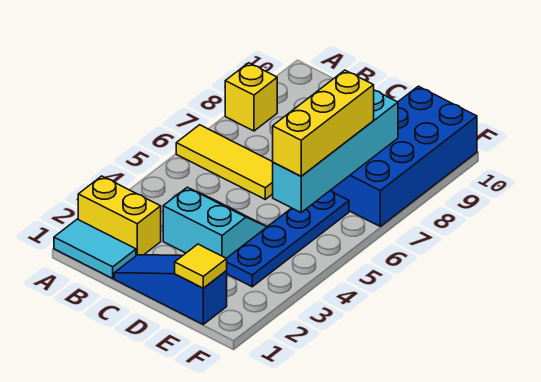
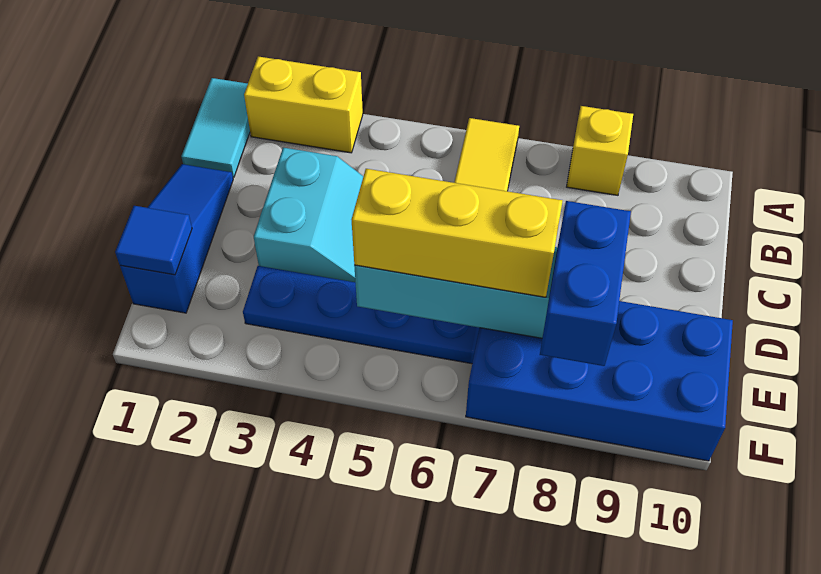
yellow brick A2:B2 level 1 -> yellow brick A2:A3 level 1
yellow tile E1 level 2 -> blue tile E1 level 2
none -> blue brick E8:F8 level 3

